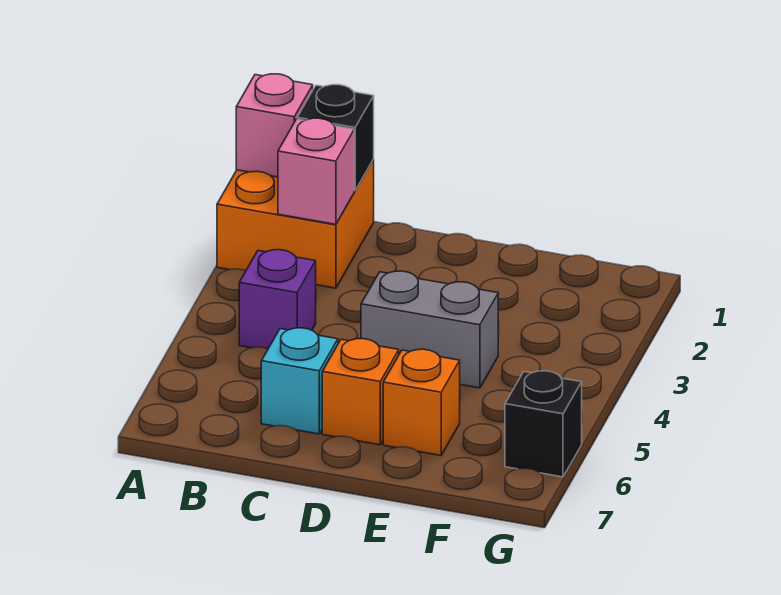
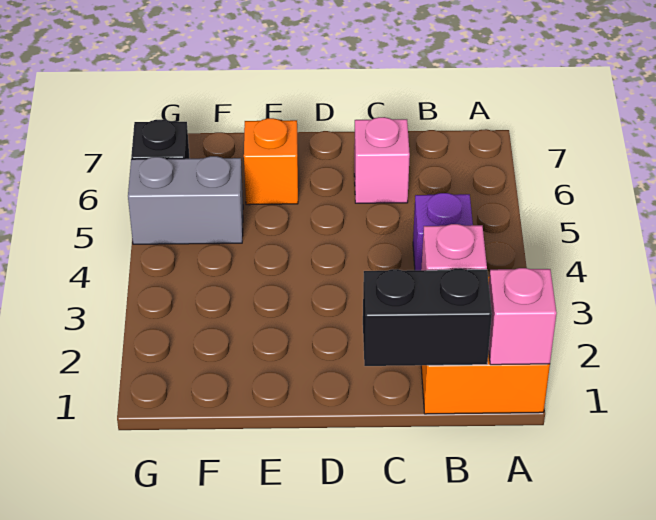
black brick B1 level 2 -> black brick B1:C1 level 2
cyan brick C6 level 1 -> pink brick C6 level 1
grey brick D4:E4 level 1 -> grey brick F5:G5 level 1
orange brick D6 level 1 -> none

